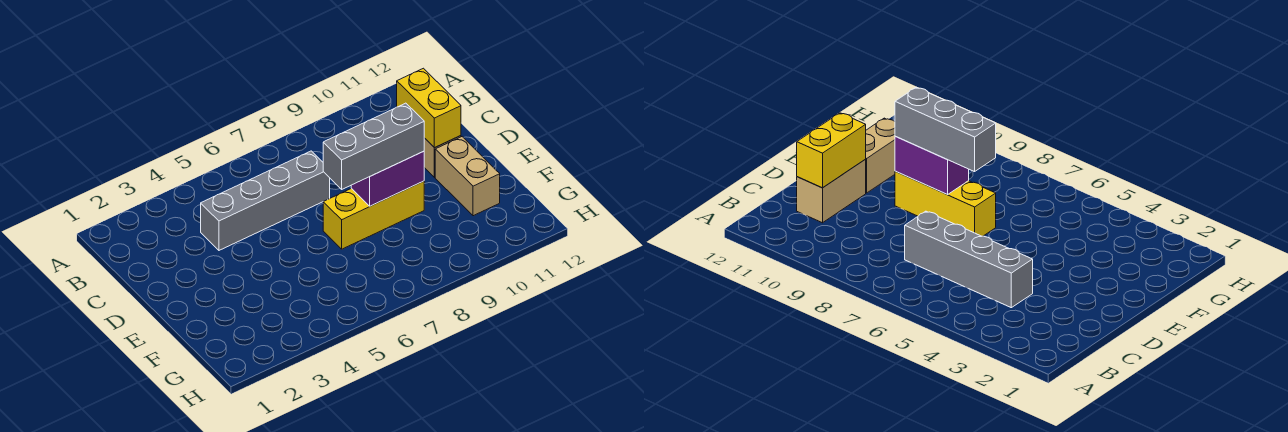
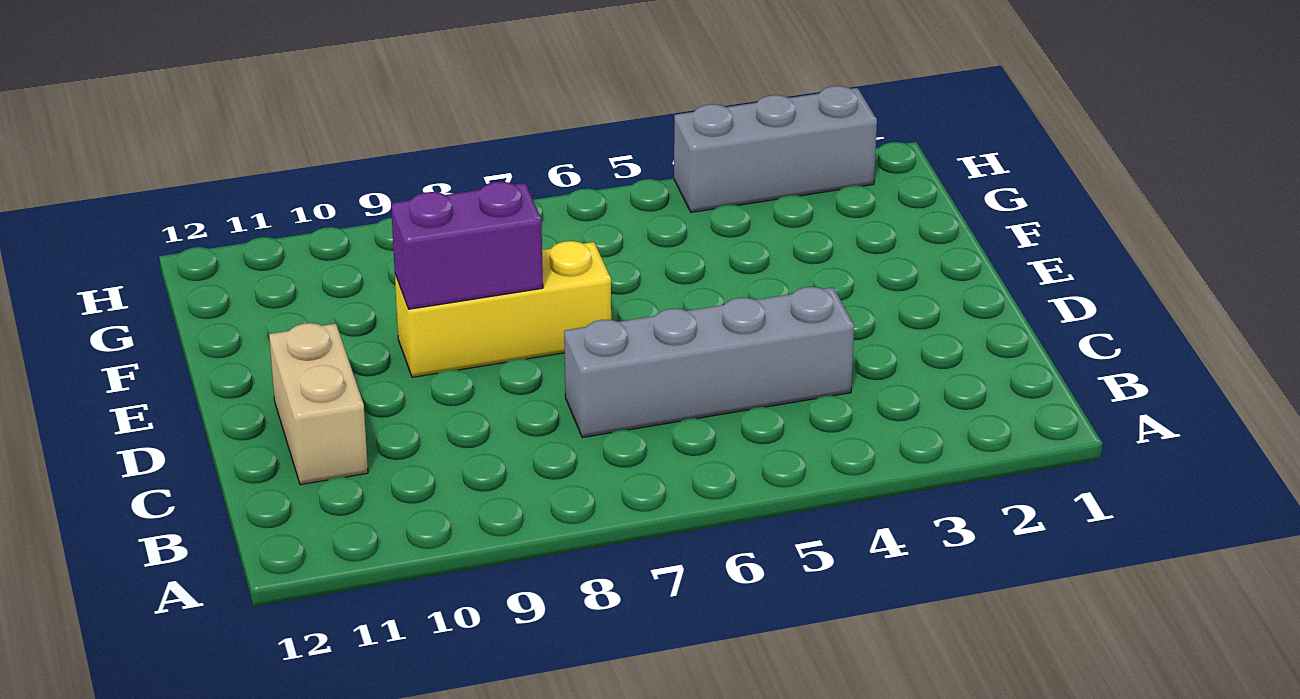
yellow brick C11:D11 level 2 -> none
grey brick E7:E9 level 3 -> grey brick H2:H4 level 1
tan brick E11:F11 level 1 -> none

